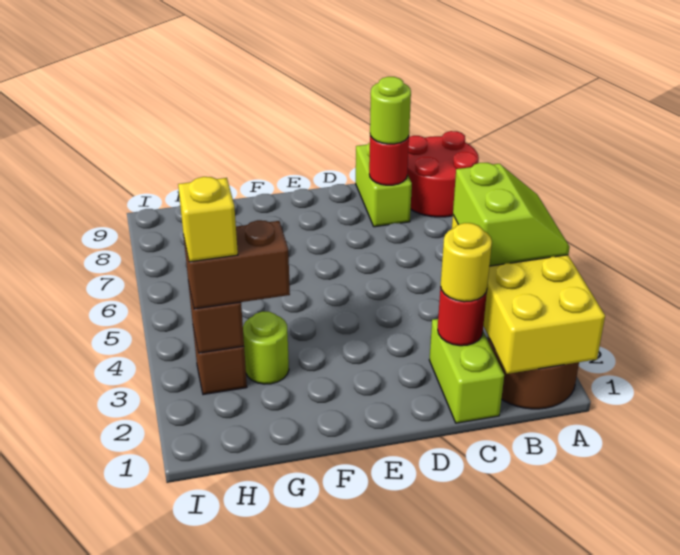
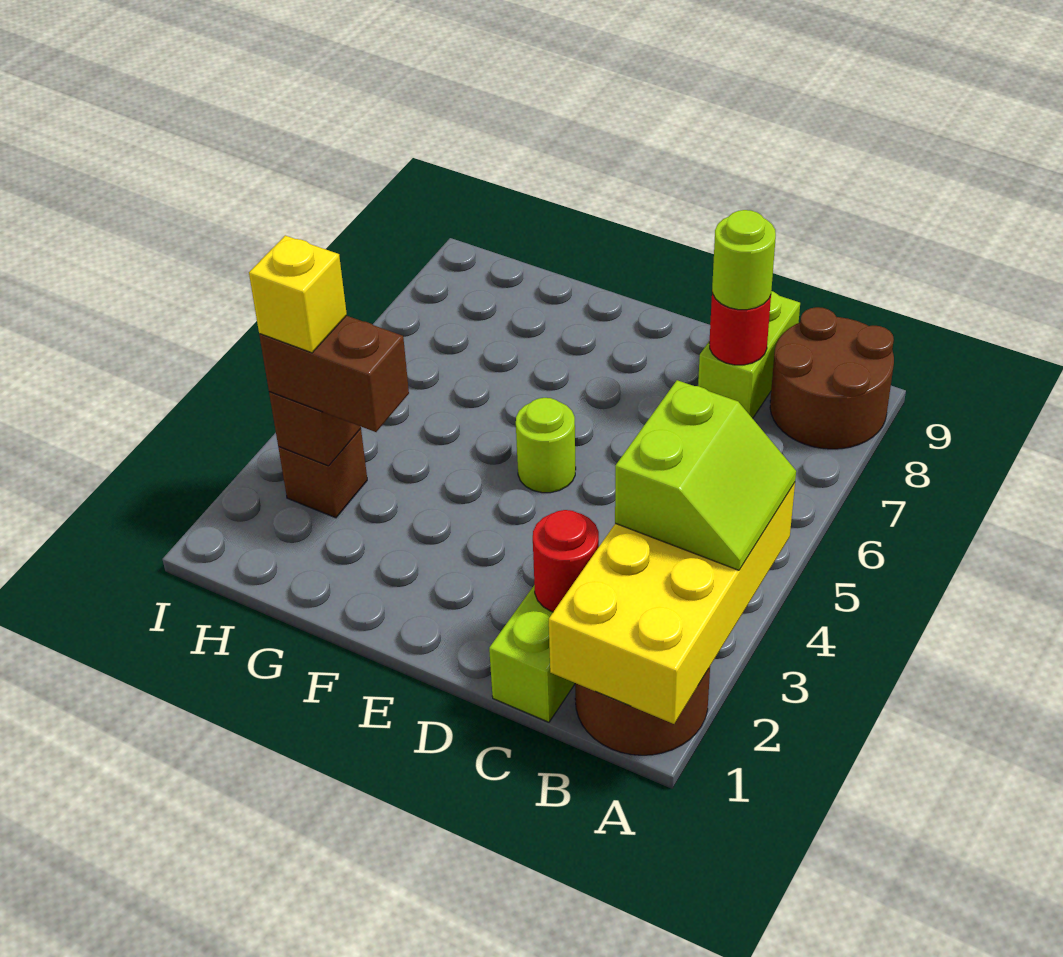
red round brick A8:B9 level 1 -> brown round brick A8:B9 level 1
yellow round brick C2 level 3 -> none
lime round brick G3 level 1 -> lime round brick E5 level 1

